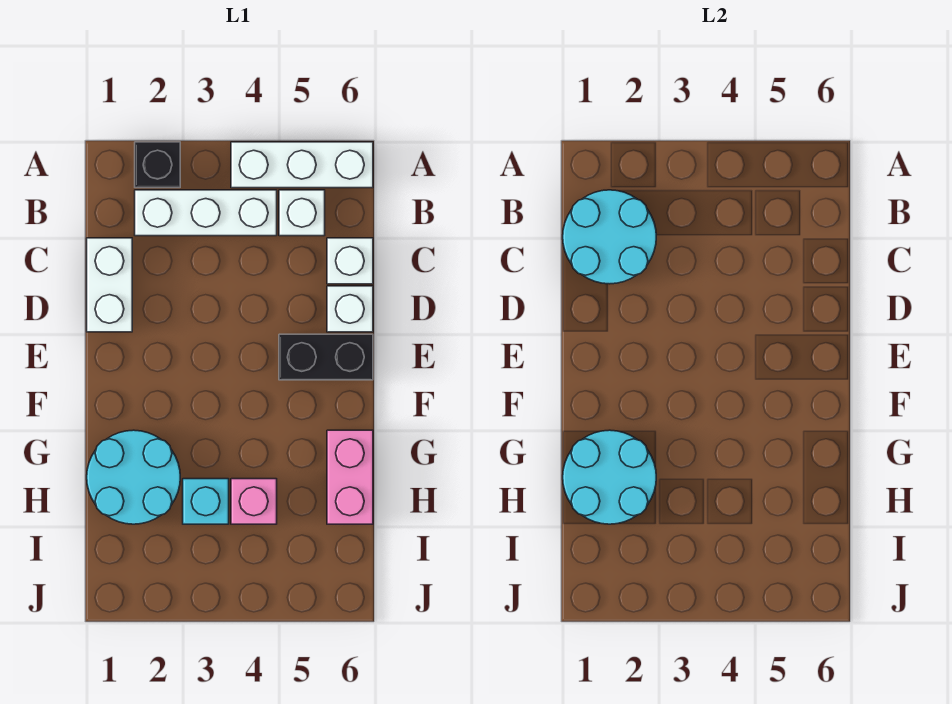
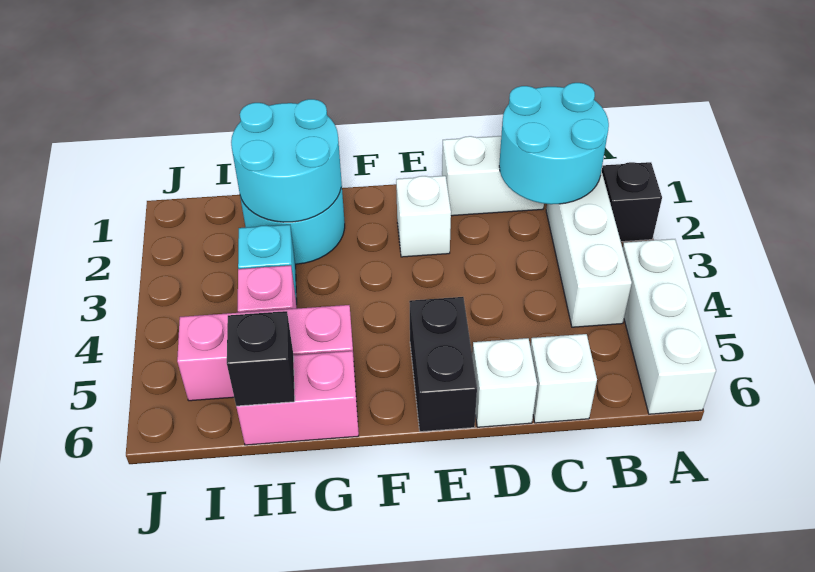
white brick B5 level 1 -> white brick E2 level 1
none -> pink brick G5:I5 level 1
none -> black brick H6 level 2

